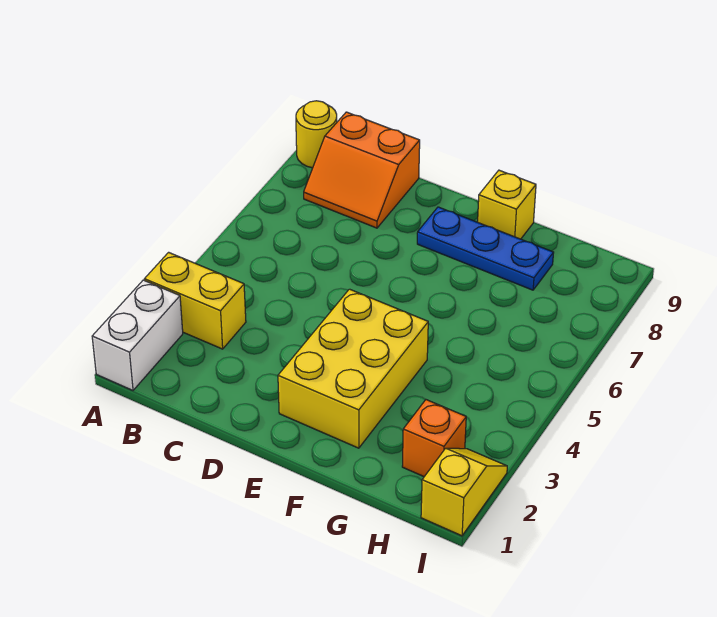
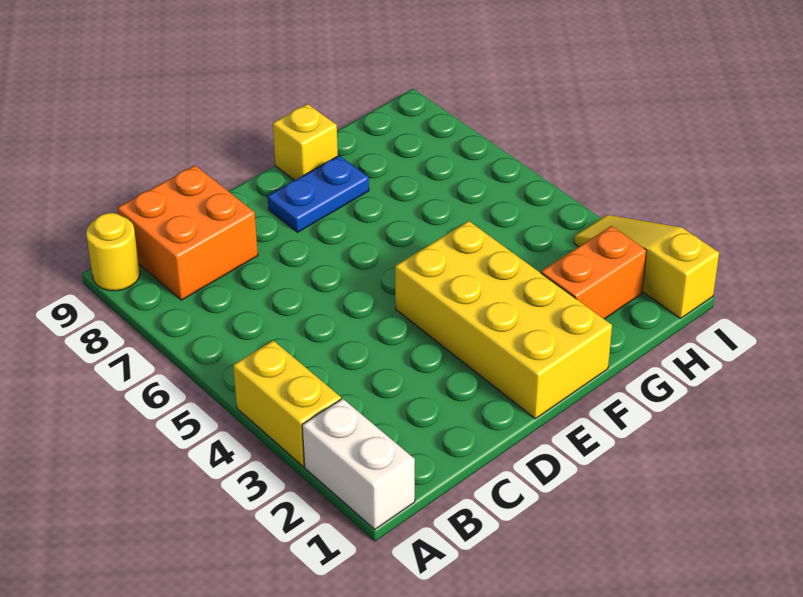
yellow brick A3:B3 level 1 -> yellow brick A3:A4 level 1
orange slope B8:C9 level 1 top 9 -> orange brick B8:C9 level 1
yellow brick E2:F4 level 1 -> yellow brick E1:F4 level 1
blue plate E8:G8 level 1 -> blue plate E8:F8 level 1
orange brick H2 level 1 -> orange brick G2:H2 level 1
yellow slope I1:I2 level 1 top 1 -> yellow slope I1:I3 level 1 top 1

